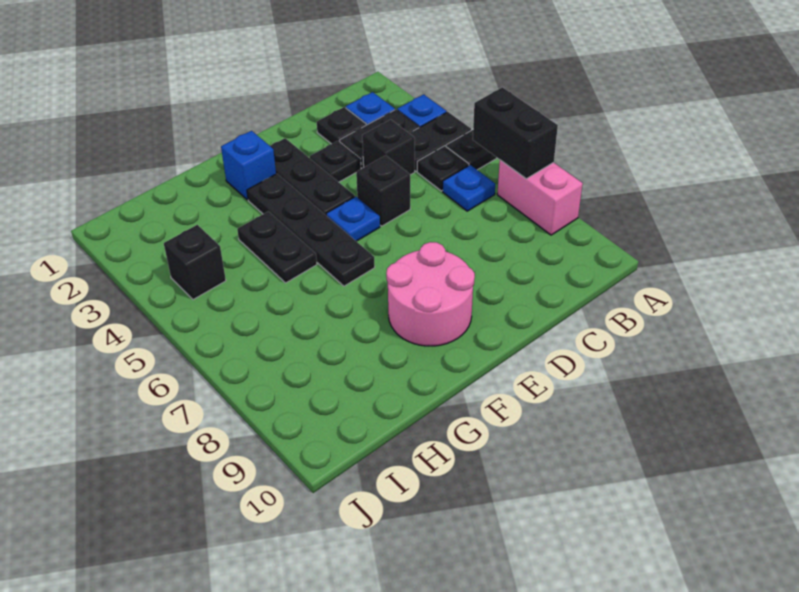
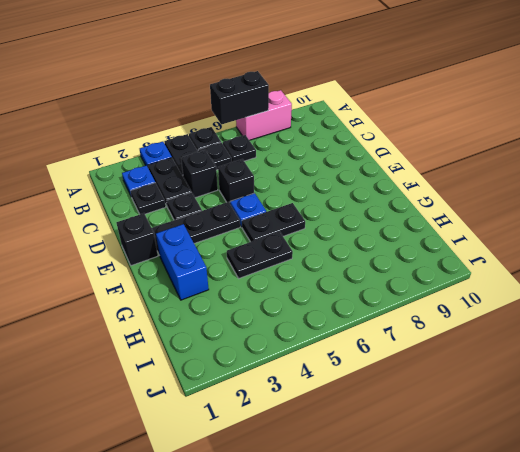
blue plate B6 level 1 -> black plate B6 level 1
pink round brick E8:F9 level 1 -> none
blue brick F2 level 1 -> blue brick F2:G2 level 1
black plate F3:F6 level 1 -> black plate F5:F6 level 1
black brick I4 level 1 -> black brick E1 level 1

